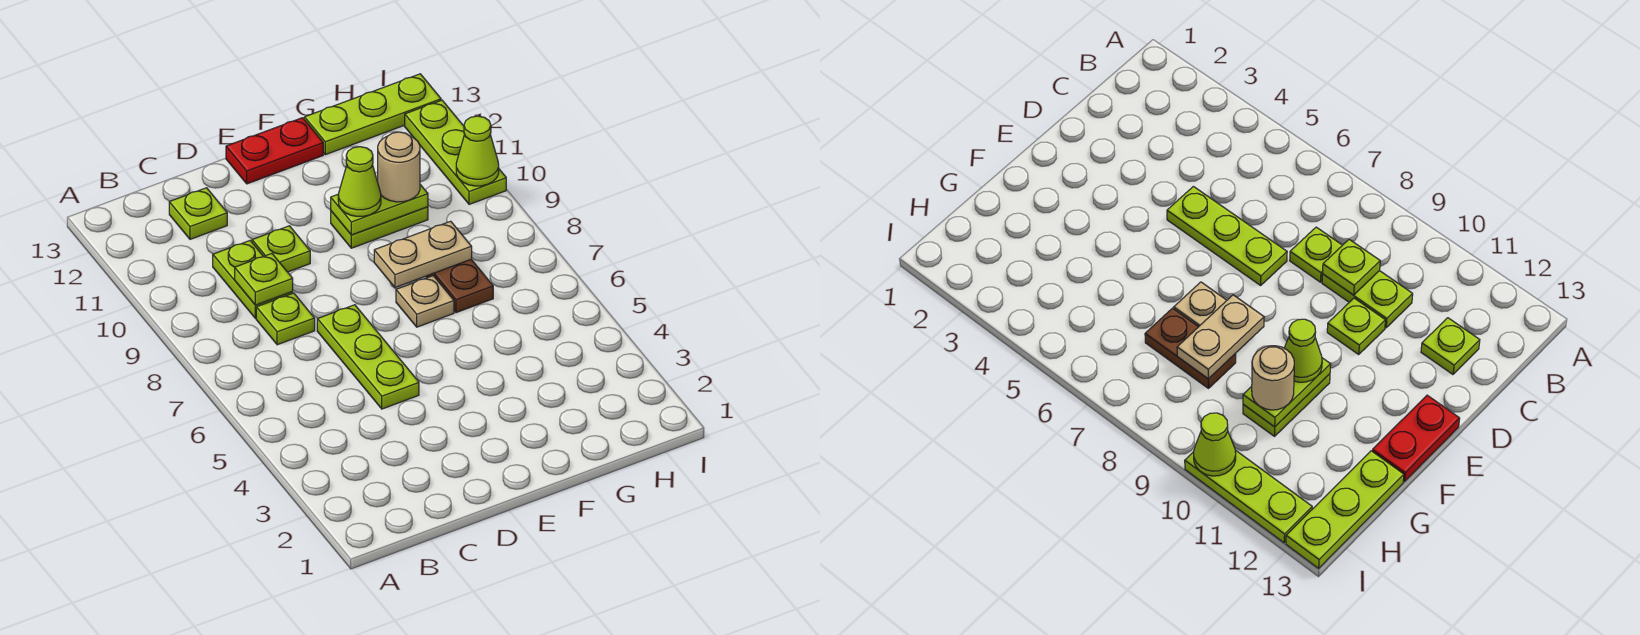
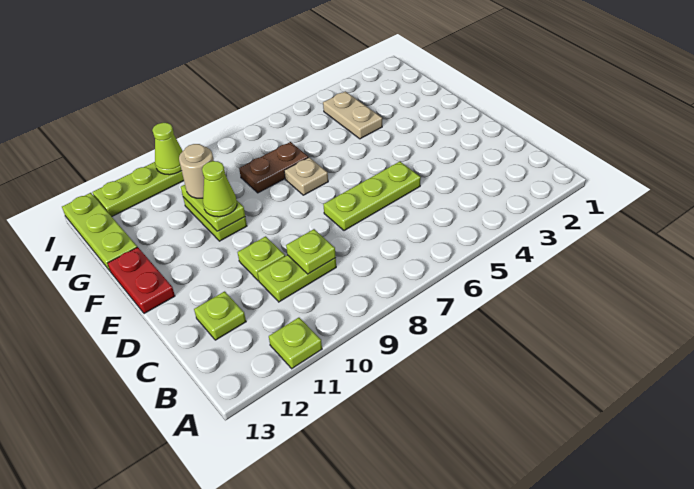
lime plate C8 level 1 -> lime plate A11 level 1
tan plate F8:G8 level 2 -> tan plate G4:H4 level 1

